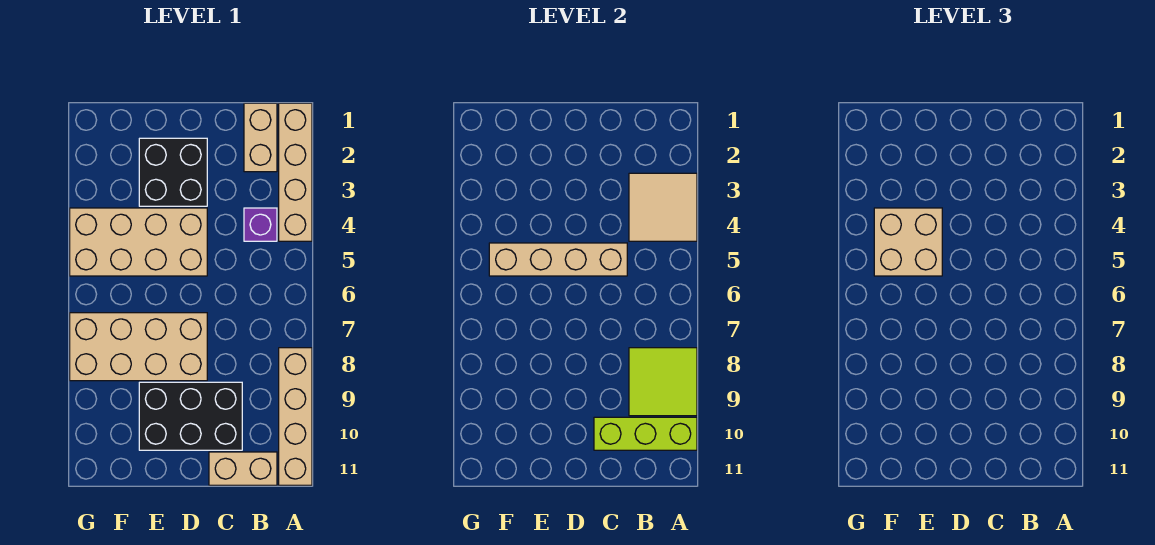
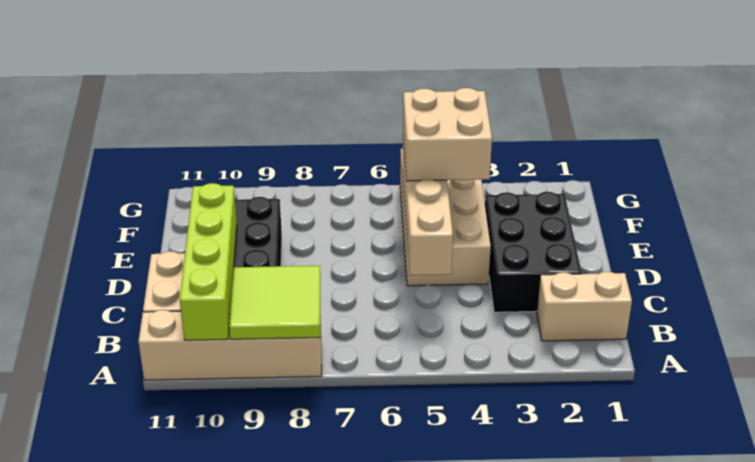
tan brick A1:A4 level 1 -> none
tan tile A3:B4 level 2 -> none
lime brick A10:C10 level 2 -> lime brick A10:D10 level 2
purple brick B4 level 1 -> none
black brick D2:E3 level 1 -> black brick C2:E3 level 1
tan brick D7:G8 level 1 -> none

